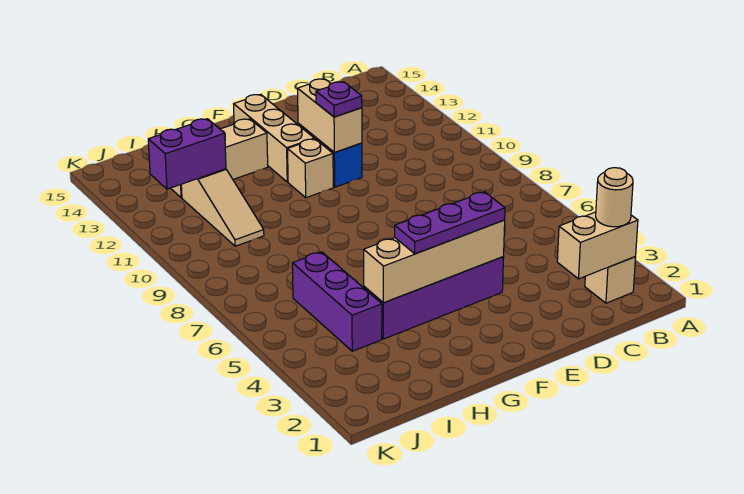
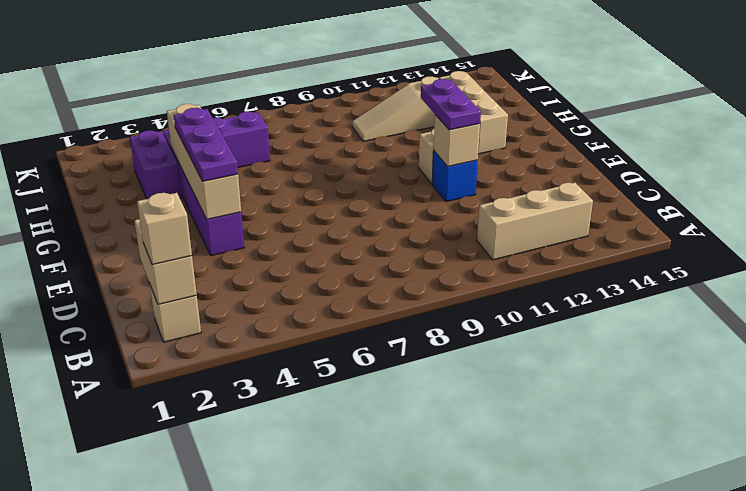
tan round brick B2 level 3 -> tan brick B2 level 3
tan brick E11:E12 level 2 -> tan brick E11 level 2
purple plate E11 level 3 -> purple plate E11:F11 level 3
tan brick F12:F14 level 1 -> tan brick B11:B13 level 1
purple brick I12:J12 level 2 -> purple brick H3:I3 level 1

